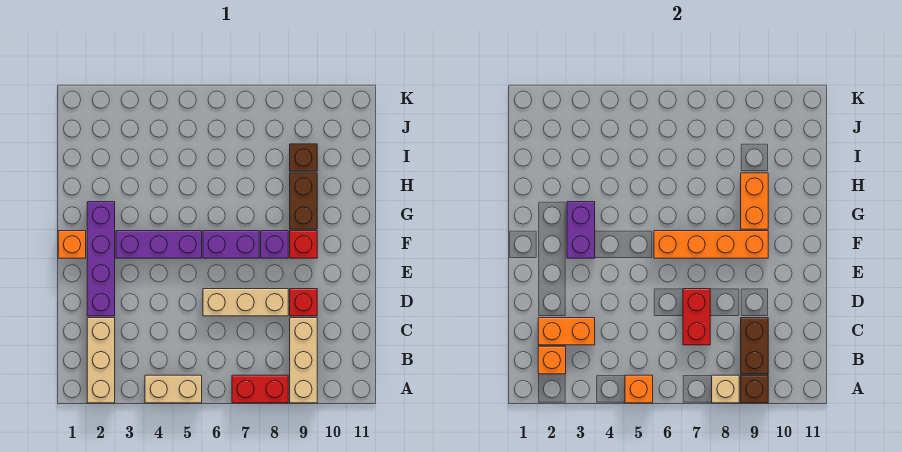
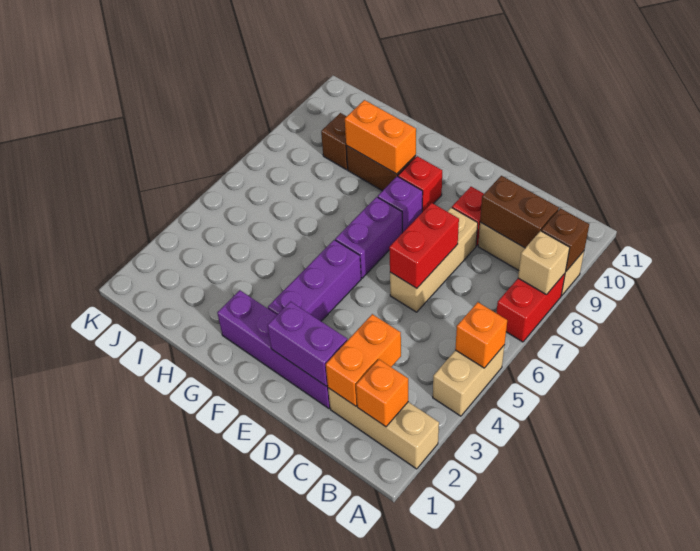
red brick C7:D7 level 2 -> red brick D6:D7 level 2
orange brick F1 level 1 -> none
purple brick F3:G3 level 2 -> purple brick D2:E2 level 2
orange brick F6:F9 level 2 -> none

